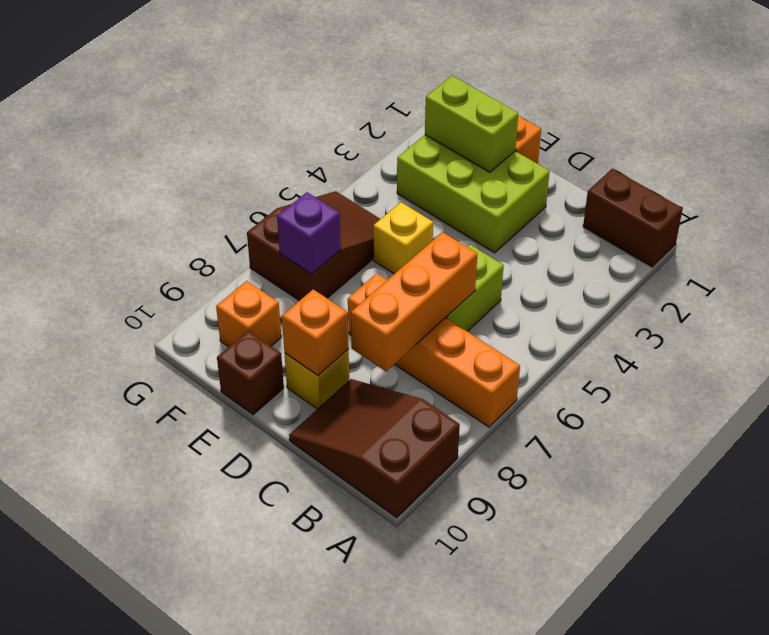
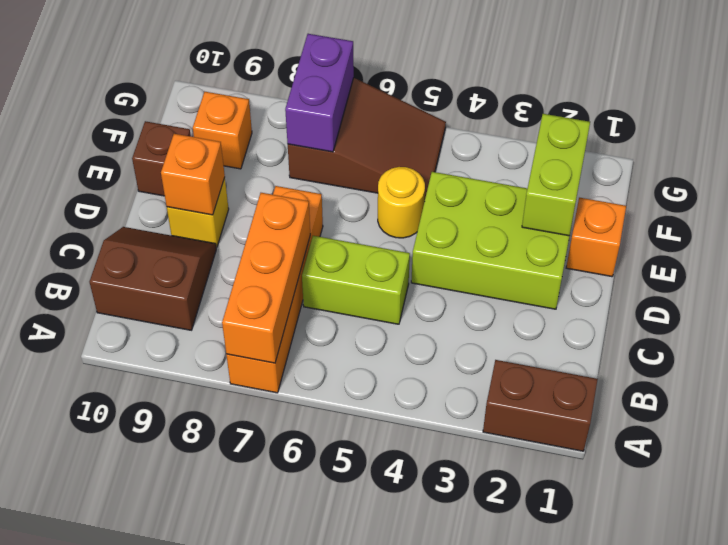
brown brick A1:B1 level 1 -> brown brick A1:A2 level 1
brown slope A9:C10 level 1 top A -> brown slope B9:C10 level 1 top B
orange brick C6:C8 level 2 -> orange brick A7:C7 level 2
lime brick D2:F3 level 1 -> lime brick D2:E4 level 1
yellow brick E5 level 1 -> yellow round brick E5 level 1
purple brick F7 level 2 -> purple brick F7:G7 level 2

